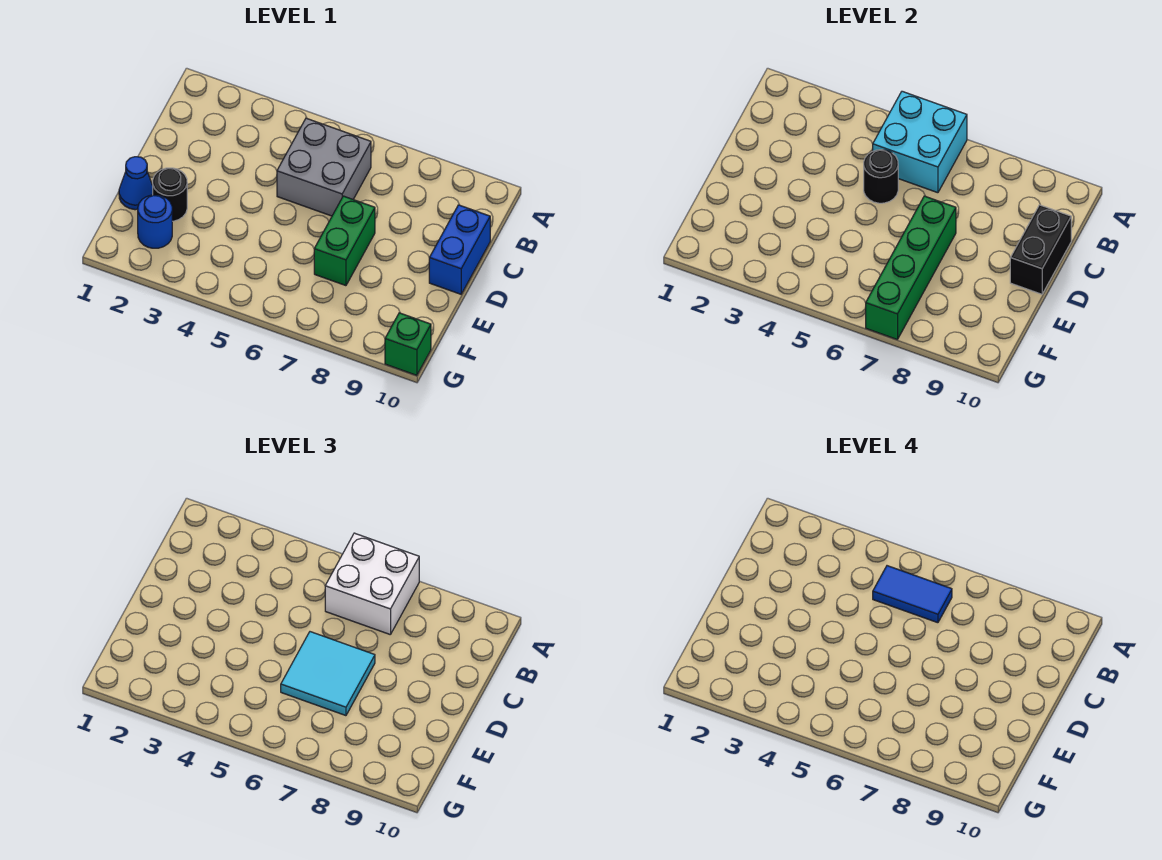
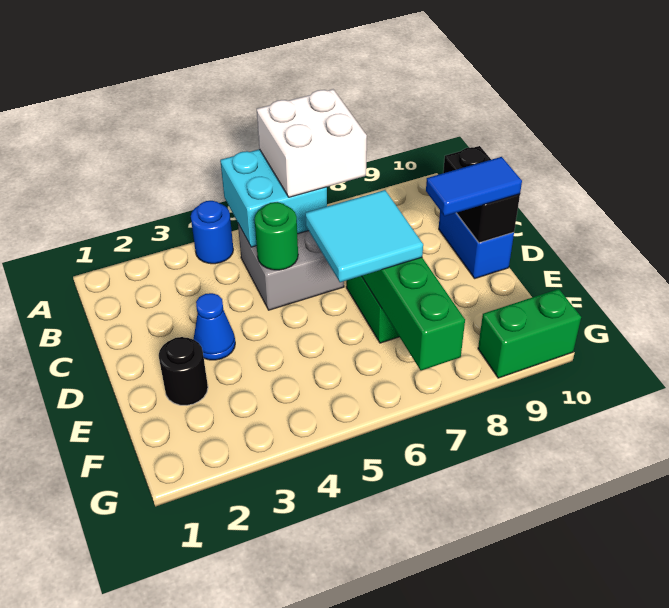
blue tile B5:B6 level 4 -> blue tile D9:D10 level 3
black round brick C5 level 2 -> green round brick C5 level 2
blue cone E1 level 1 -> blue cone D3 level 1
blue round brick F2 level 1 -> blue round brick A4 level 1
green brick G10 level 1 -> green brick G9:G10 level 1

